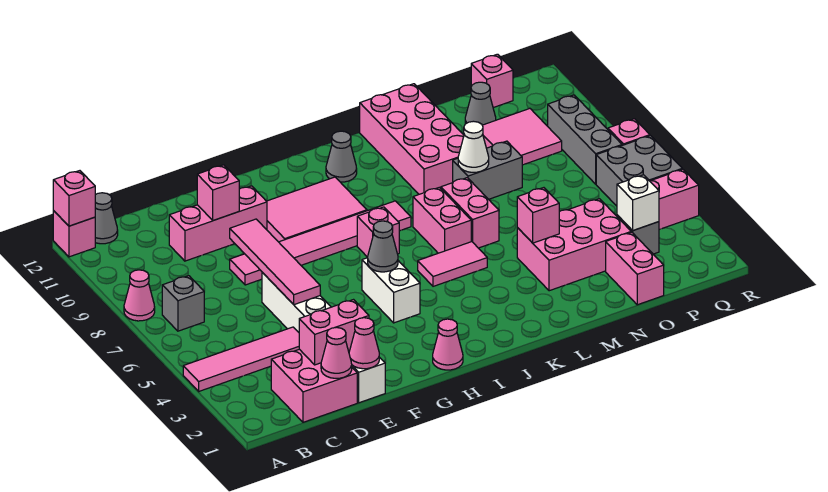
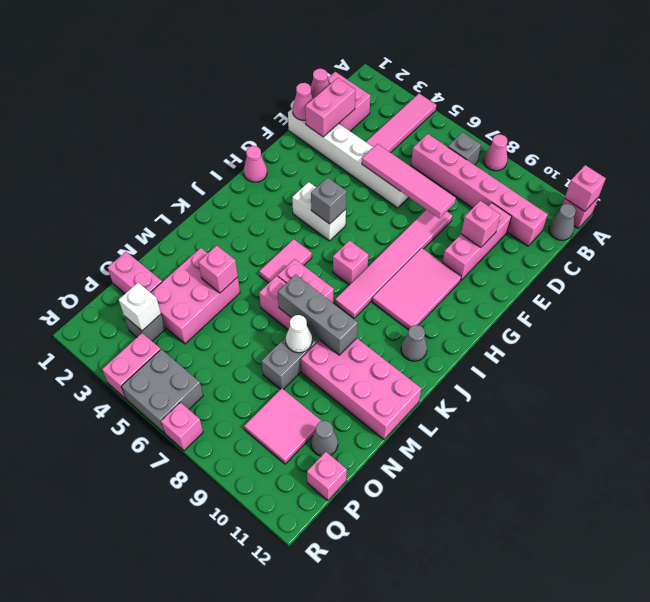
none -> pink brick C6:C11 level 1
grey cone H5 level 2 -> grey brick H5 level 2
grey brick Q7:Q9 level 1 -> grey brick L7:L9 level 2

